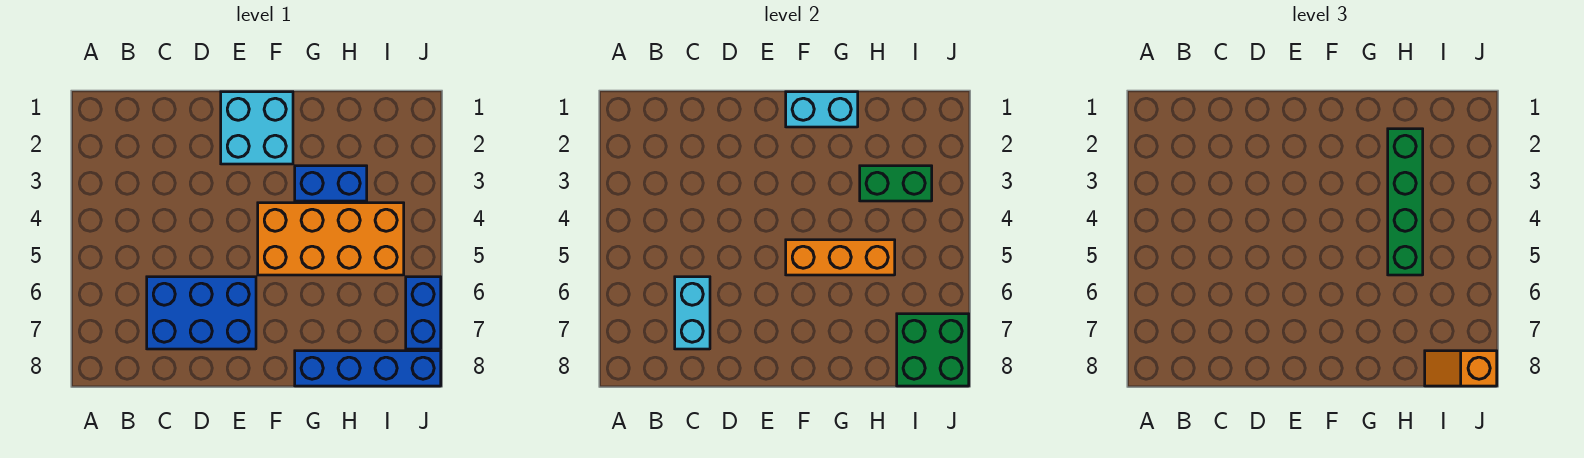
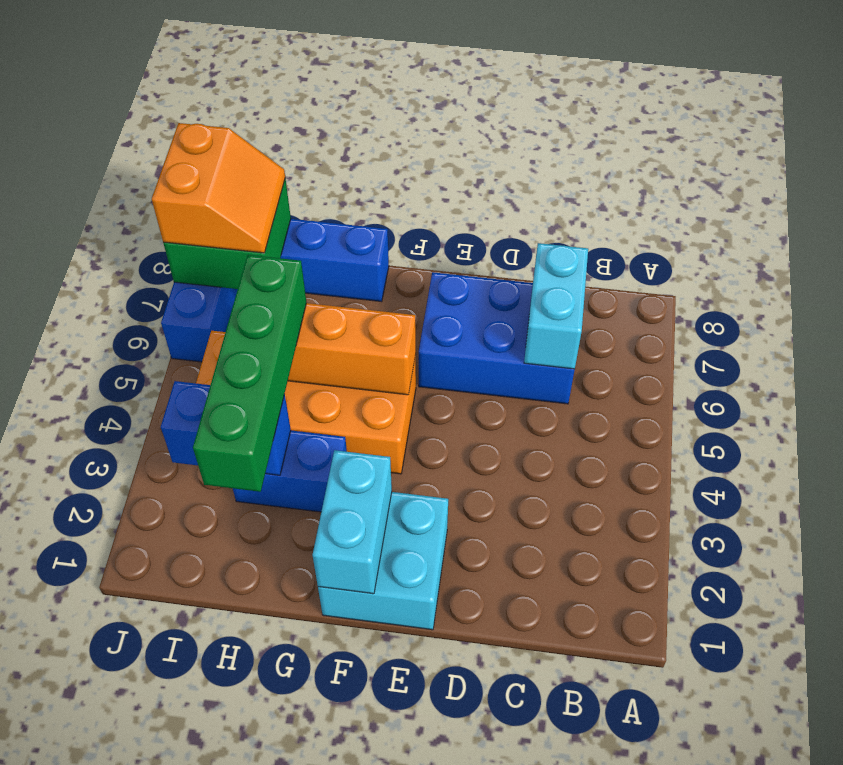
cyan brick F1:G1 level 2 -> cyan brick F1:F2 level 2
green brick H3:I3 level 2 -> blue brick H3:I3 level 2
orange slope I8:J8 level 3 top J -> orange slope I7:J8 level 3 top J

